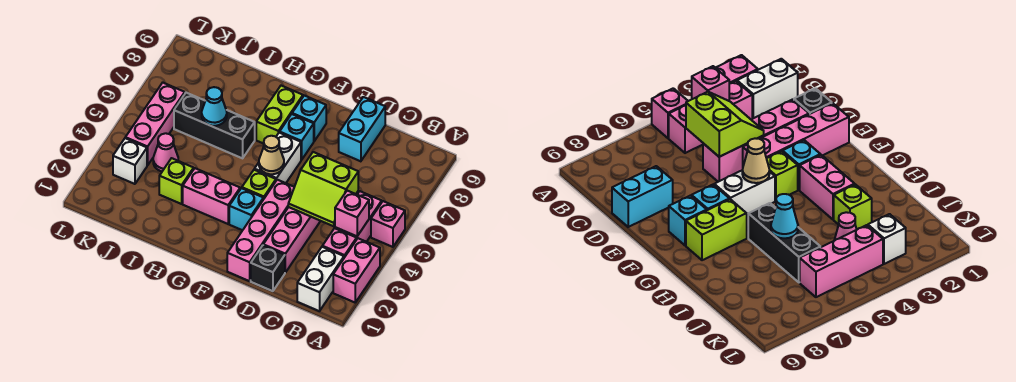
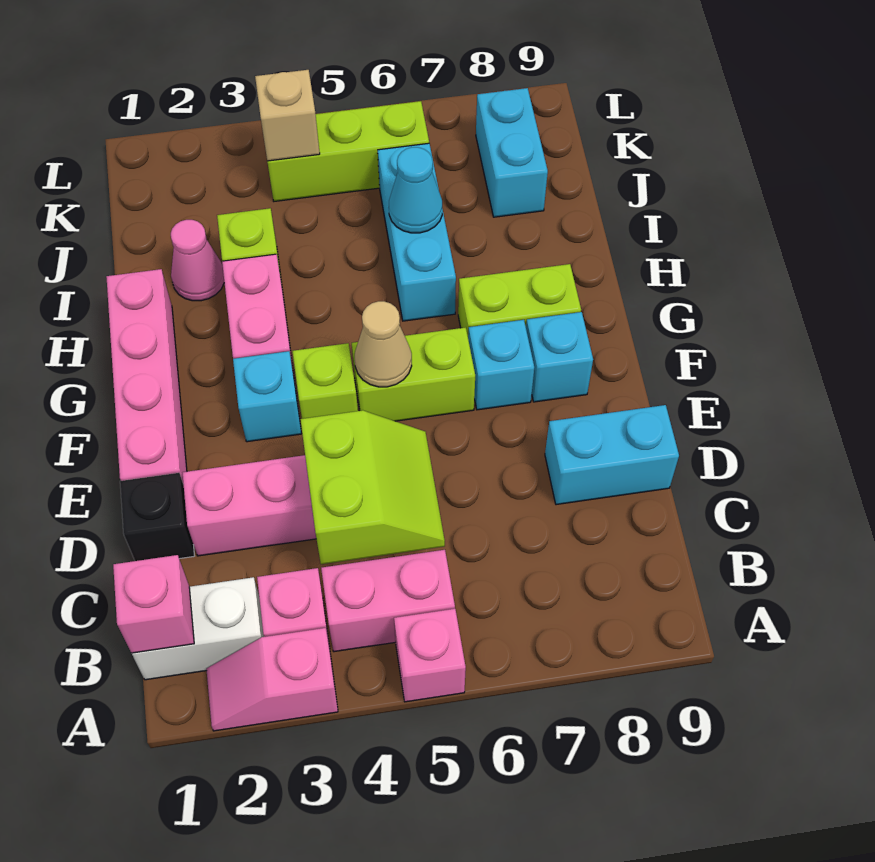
pink brick A2:A3 level 1 -> pink slope A2:A3 level 1 top 3
pink brick B4 level 2 -> pink brick B1 level 2
lime slope C4:D5 level 2 top 5 -> lime slope C4:D5 level 2 top 4
pink brick E1:E4 level 1 -> pink brick E1:H1 level 1
white brick F5:F6 level 1 -> lime brick F5:F6 level 1
black brick H6:J6 level 1 -> cyan brick H6:J6 level 1
pink cone J4 level 1 -> pink cone I2 level 1
none -> cyan brick J8:K8 level 1
white brick K3 level 1 -> none
pink brick K4:K6 level 1 -> lime brick K4:K6 level 1
none -> tan brick K4 level 2

